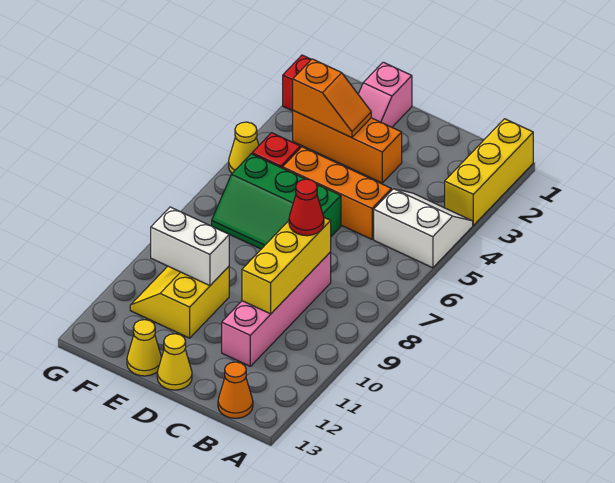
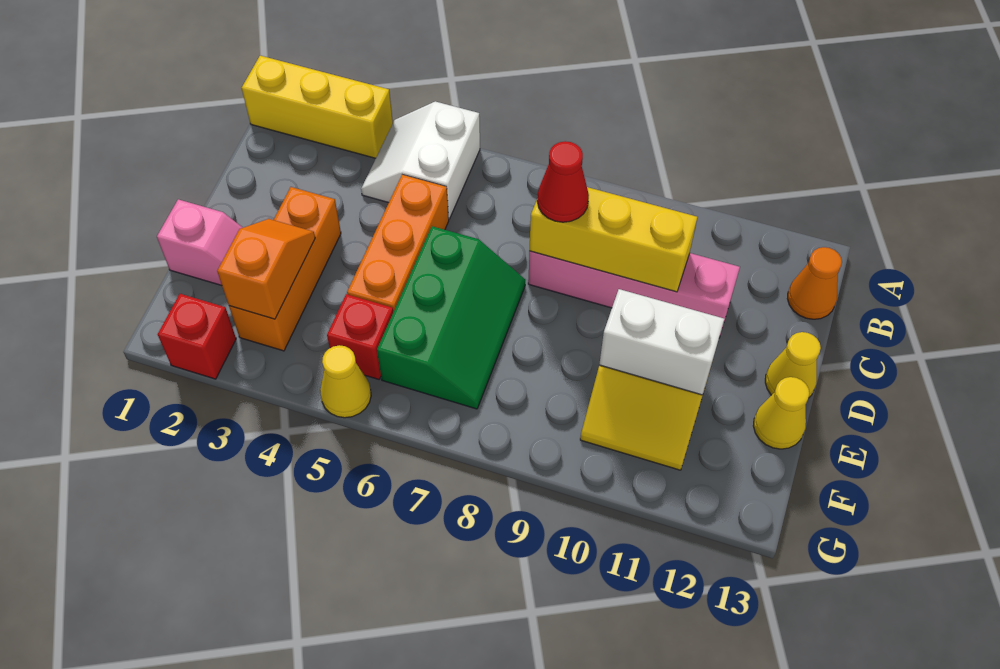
white brick E10:F10 level 2 -> white brick E10:E11 level 2

